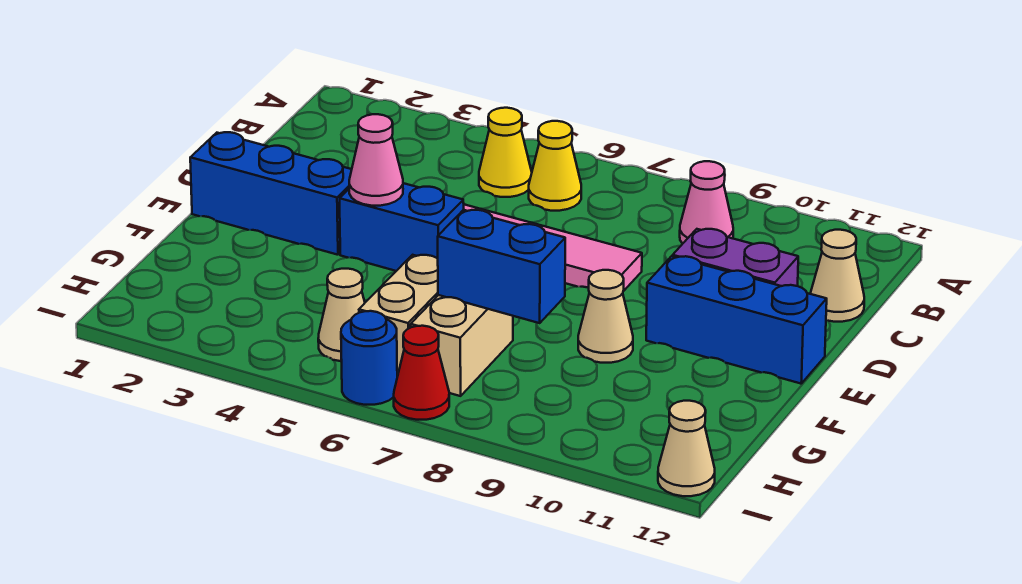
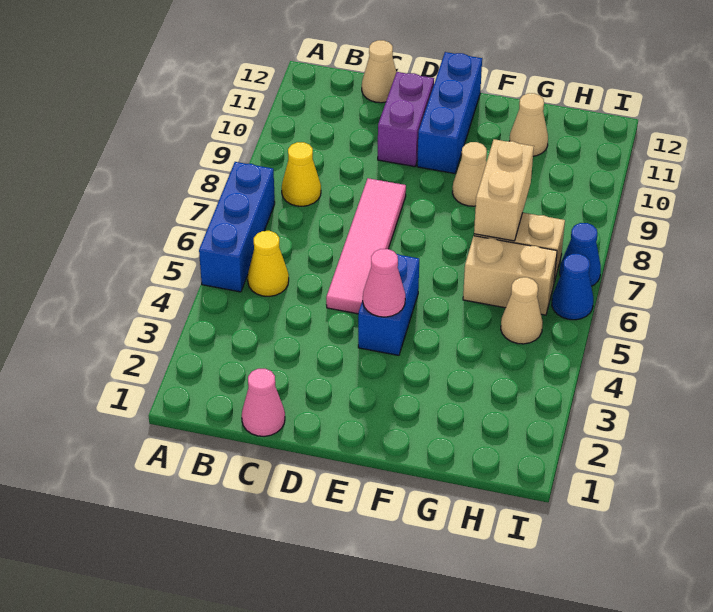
yellow cone B6 level 1 -> yellow cone B8 level 1
pink cone B9 level 1 -> pink cone C1 level 1
blue brick E1:E3 level 1 -> blue brick A5:A7 level 1
blue brick G7:G8 level 2 -> tan brick G7:G8 level 2
blue round brick I6 level 1 -> blue cone I6 level 1
red cone I7 level 1 -> blue cone I7 level 1
tan cone I12 level 1 -> tan cone G11 level 1

